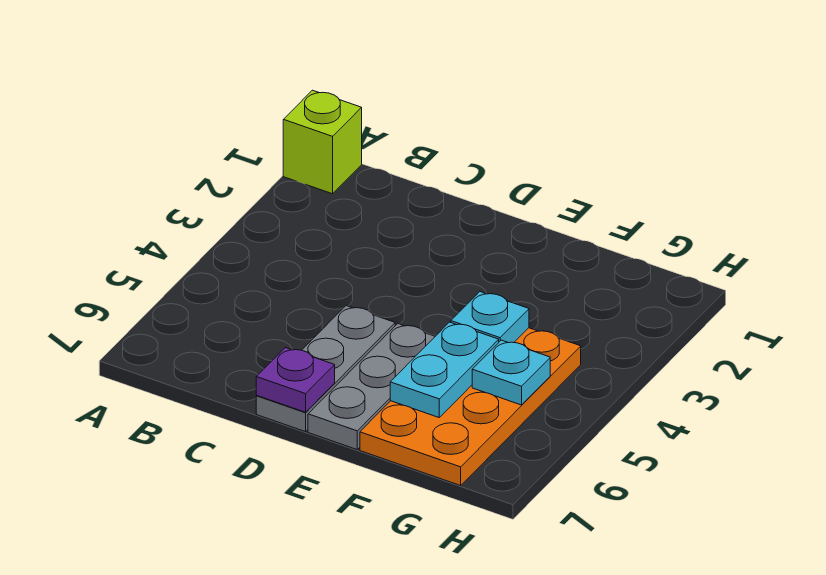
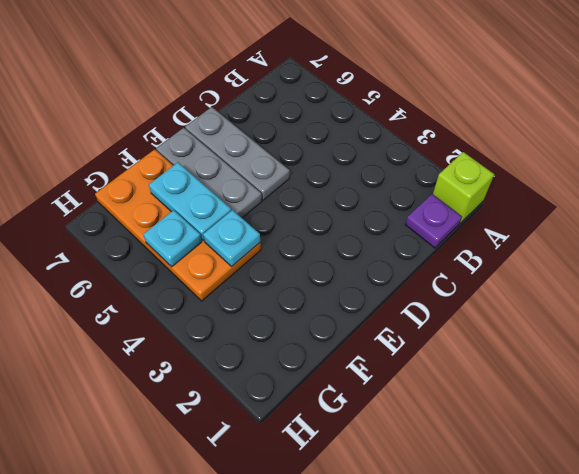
purple plate D7 level 2 -> purple plate B1 level 1

